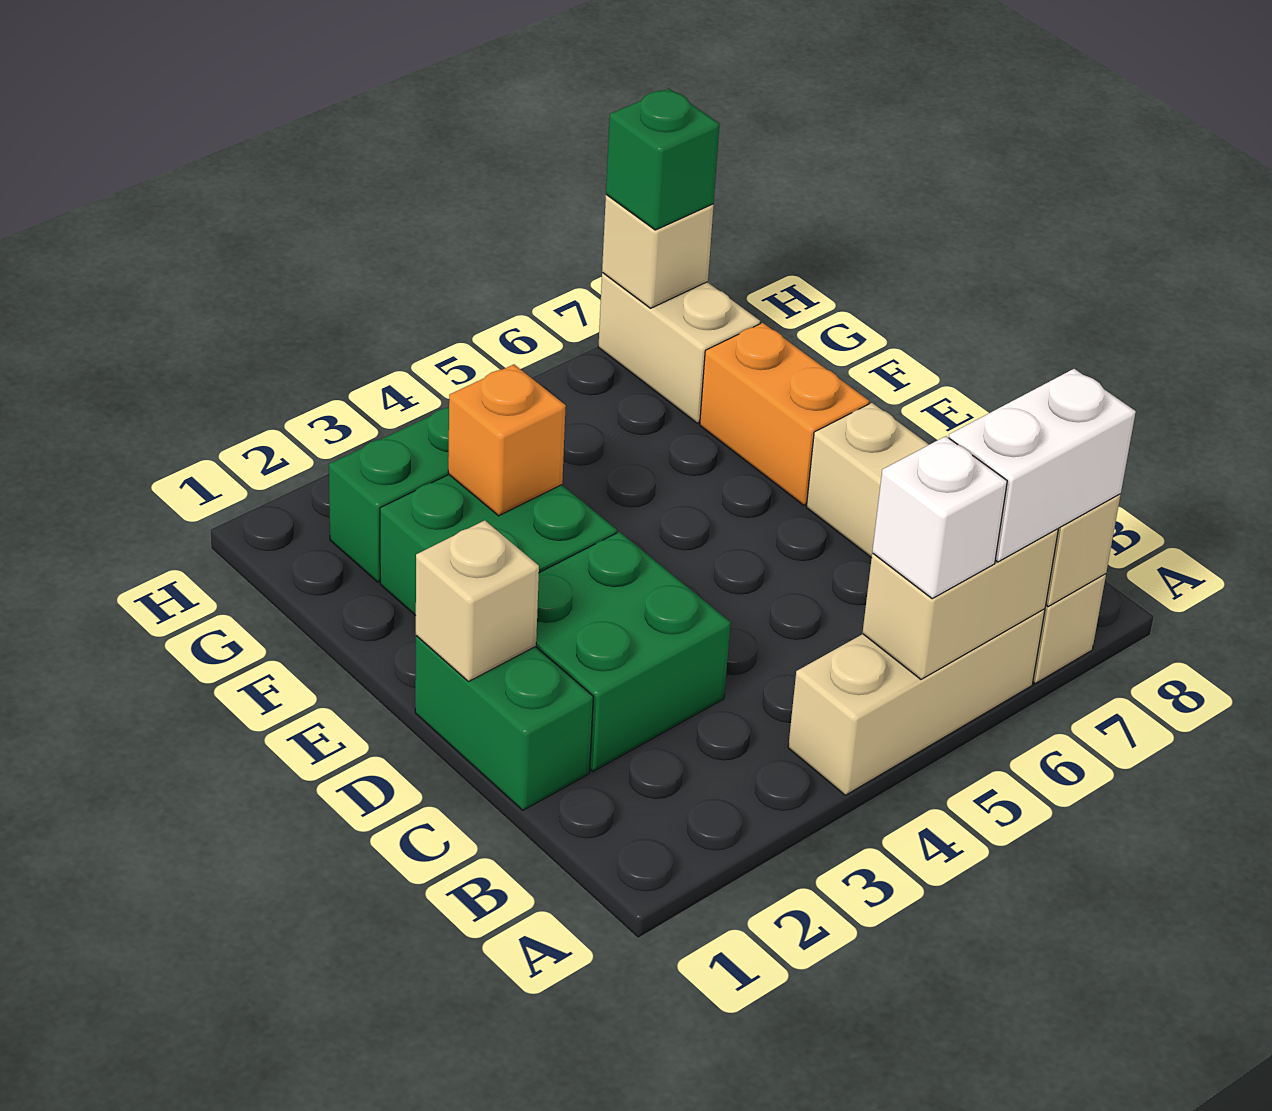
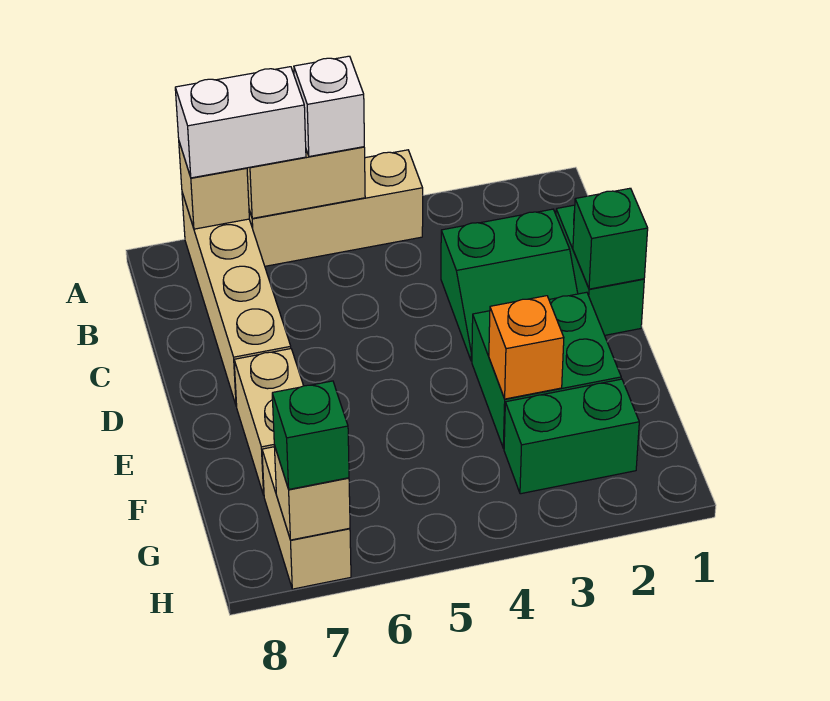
green brick C2:D3 level 1 -> green slope C2:D3 level 1 top C
tan brick D1 level 2 -> green brick D1 level 2
orange brick E7:F7 level 1 -> tan brick E7:F7 level 1

